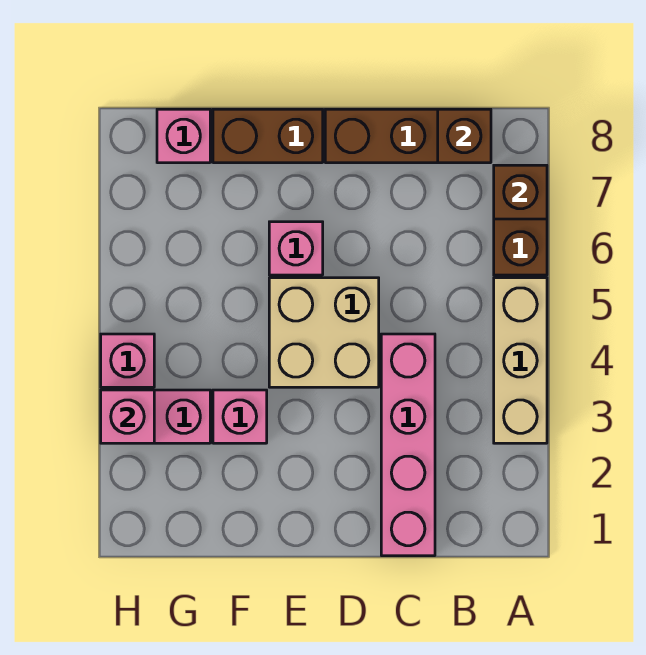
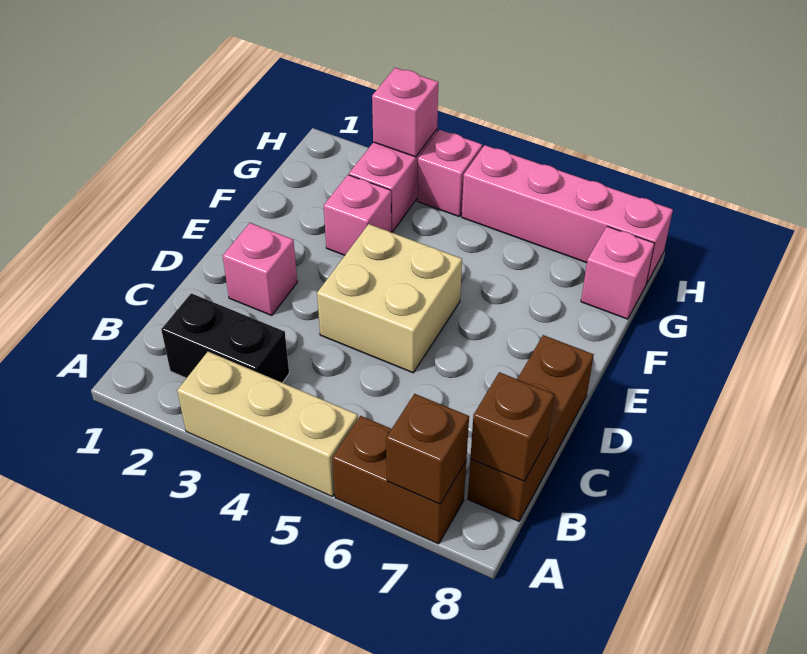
none -> black brick B2:B3 level 1
pink brick C1:C4 level 1 -> pink brick H5:H8 level 1
pink brick E6 level 1 -> pink brick D2 level 1
brown brick E8:F8 level 1 -> none

